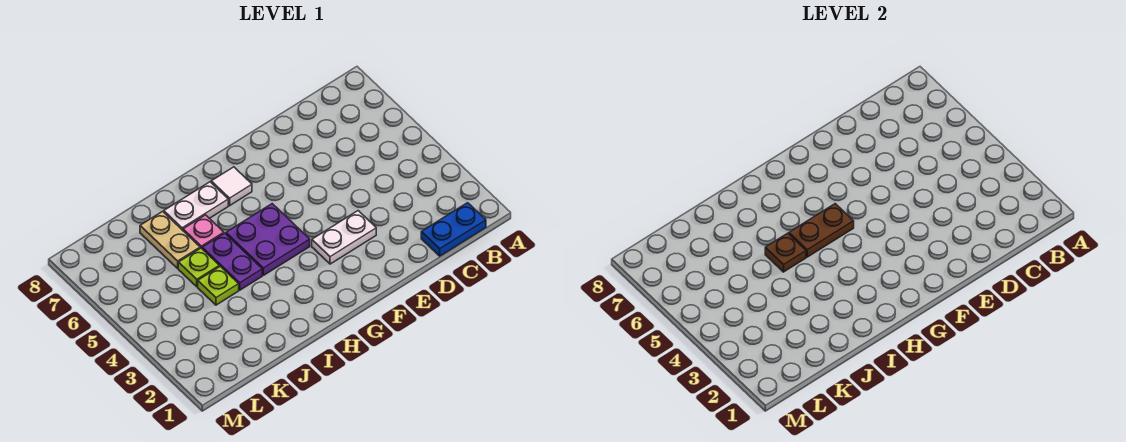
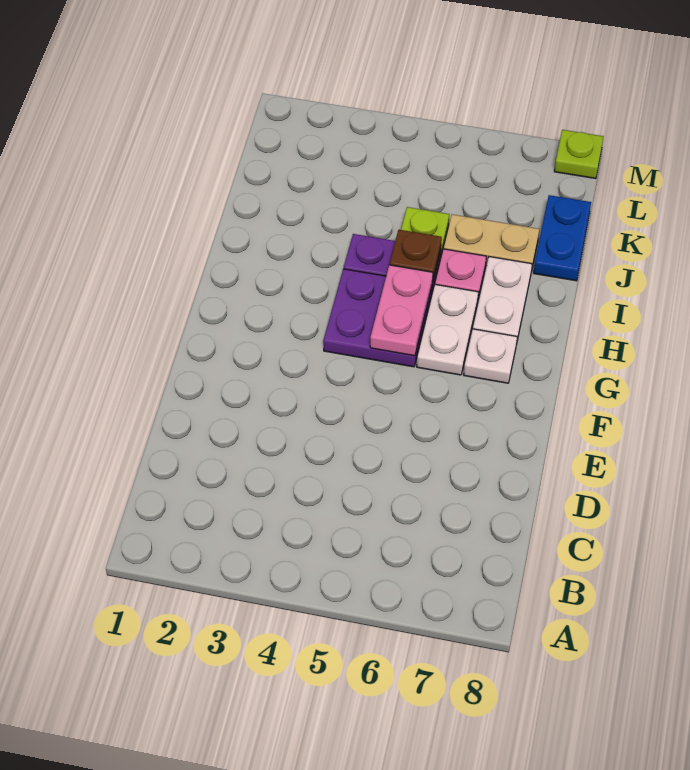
blue plate B1:C1 level 1 -> blue plate J8:K8 level 1
white plate E3:F3 level 1 -> white plate G6:H6 level 1
brown plate G5:H5 level 2 -> pink plate G5:H5 level 2
white tile G7 level 1 -> white plate G7 level 1
lime plate J4 level 1 -> lime plate M8 level 1

